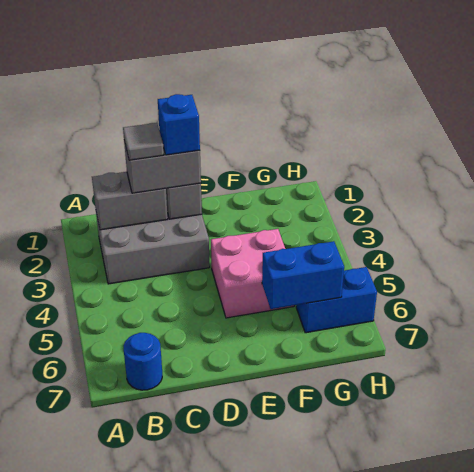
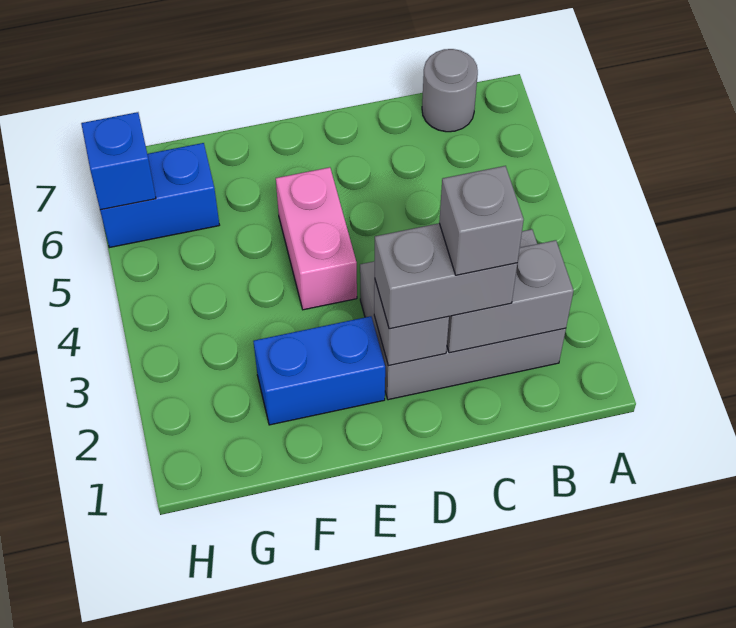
blue round brick B7 level 1 -> grey round brick B7 level 1
grey tile C2 level 4 -> grey brick C2 level 4
blue brick D2 level 4 -> blue brick H6 level 2
pink brick E4:F5 level 1 -> pink brick E4:E5 level 1
blue brick F6:G6 level 2 -> blue brick E2:F2 level 1

